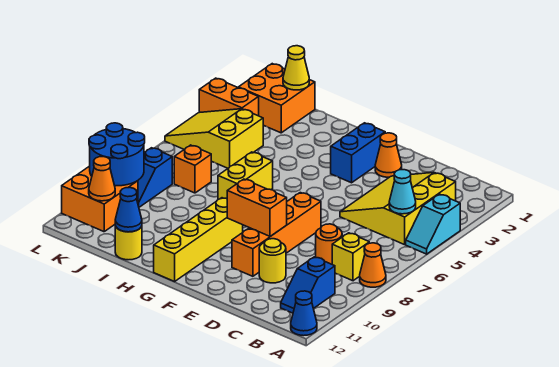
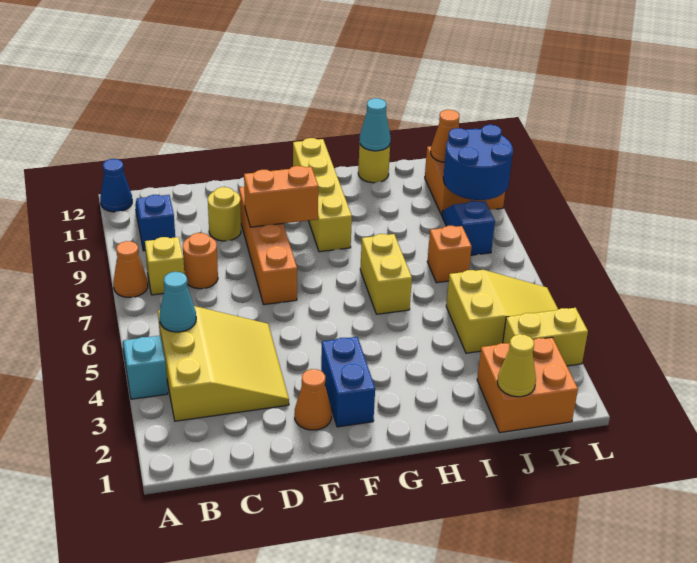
blue cone I12 level 2 -> cyan cone I12 level 2
orange brick K3:L3 level 1 -> yellow brick K3:L3 level 1

